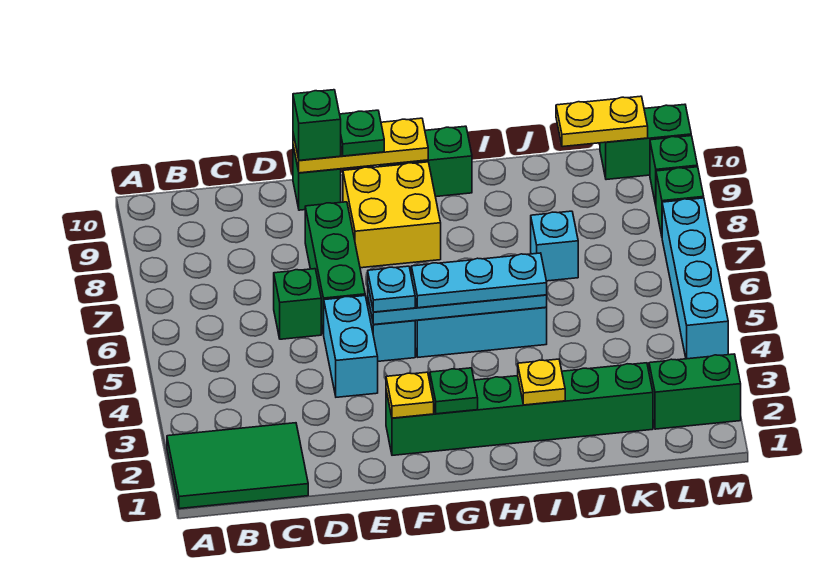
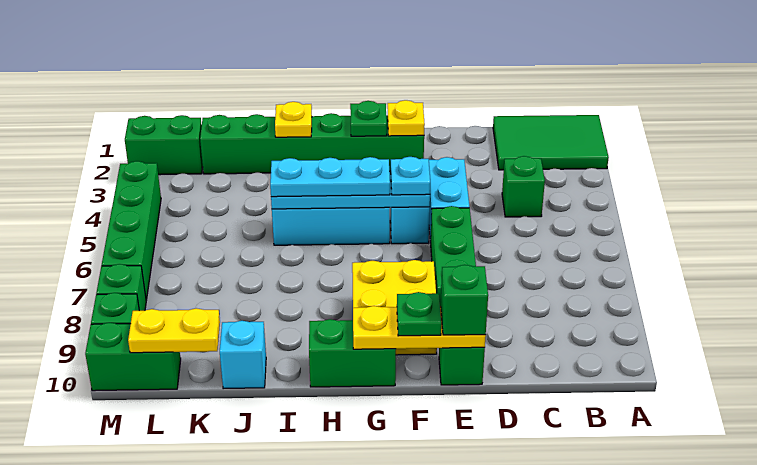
green brick D6 level 1 -> green brick C4 level 1
cyan brick J7 level 1 -> cyan brick J10 level 1
cyan brick M4:M7 level 1 -> green brick M4:M7 level 1

